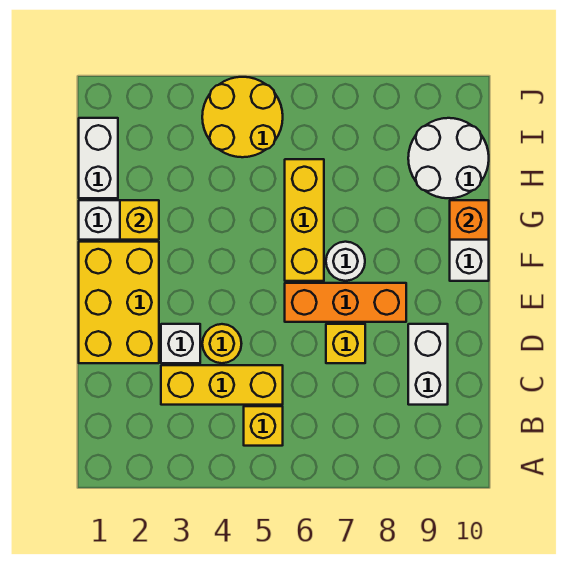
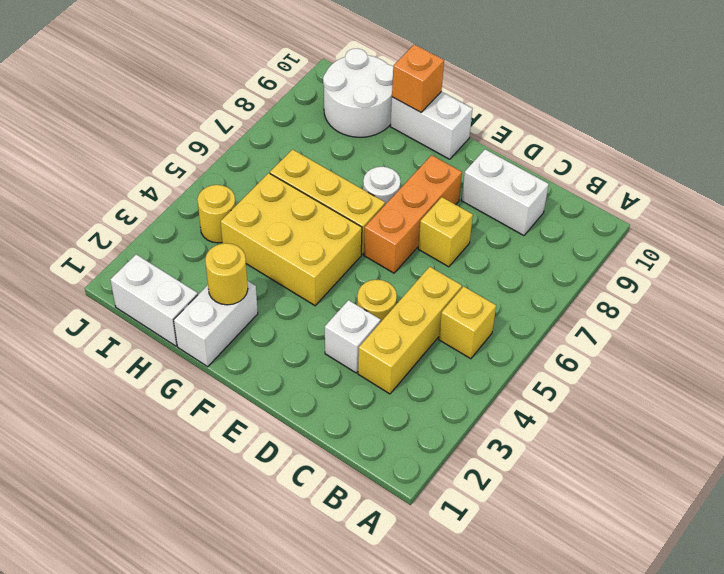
yellow brick D1:F2 level 1 -> yellow brick F4:H5 level 1
yellow brick G2 level 2 -> yellow round brick G2 level 2
yellow round brick I4:J5 level 1 -> yellow round brick I4 level 1

